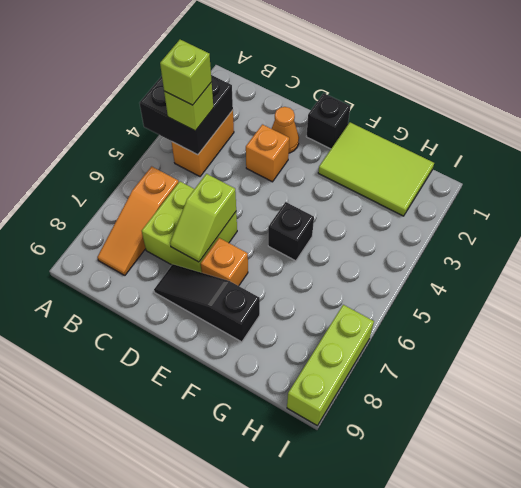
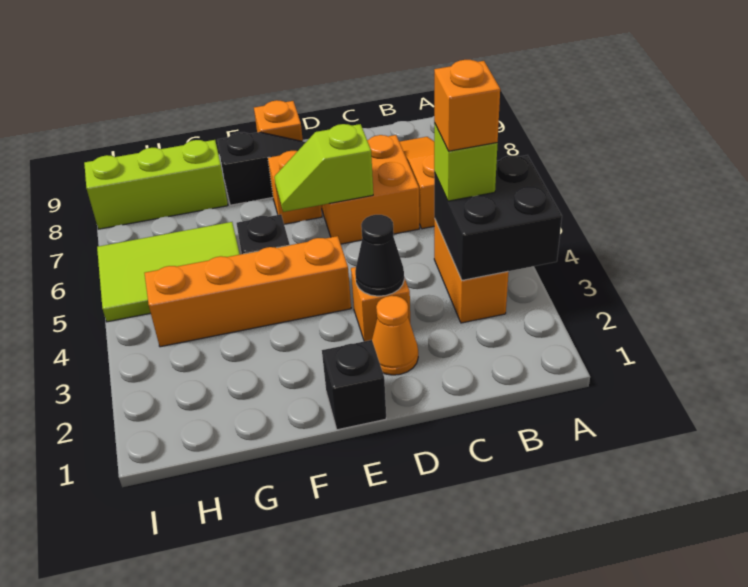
lime brick B4 level 4 -> orange brick B4 level 4
lime brick C6:D7 level 1 -> orange brick C6:D7 level 1
none -> black cone D3 level 2
lime slope D6:D7 level 2 top 6 -> lime slope D6:E6 level 2 top D
none -> orange brick E4:H4 level 1
none -> orange brick E9 level 1
lime tile F1:H2 level 1 -> lime tile G5:I6 level 1
lime brick I7:I9 level 1 -> lime brick G8:I8 level 1

